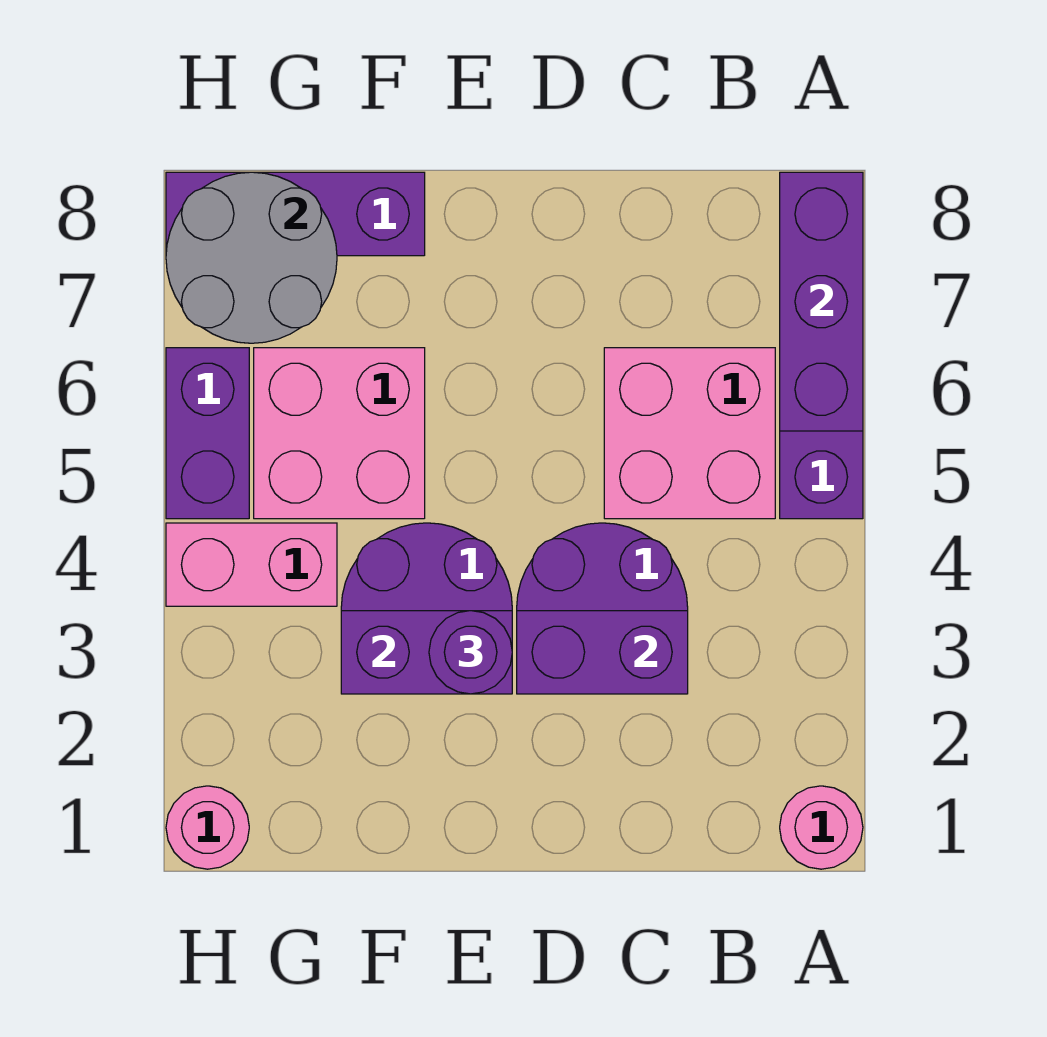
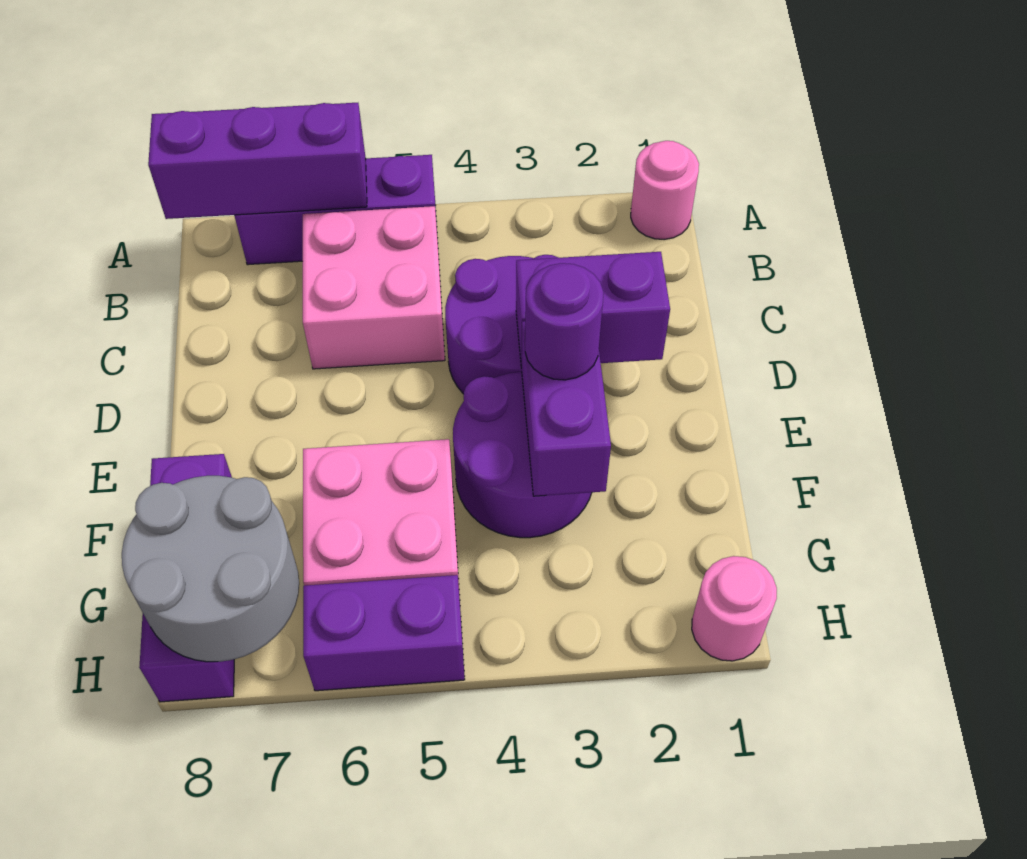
purple brick C3:D3 level 2 -> purple brick D2:D3 level 2
pink brick G4:H4 level 1 -> none

